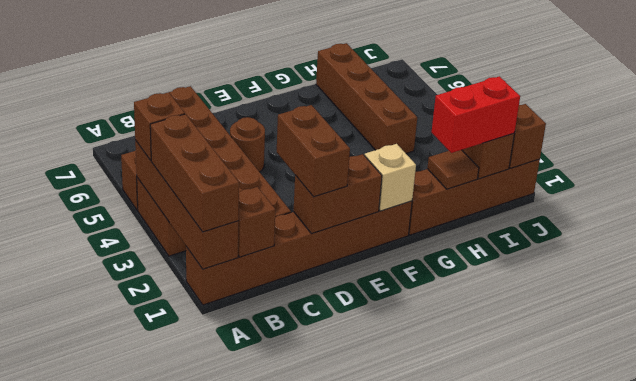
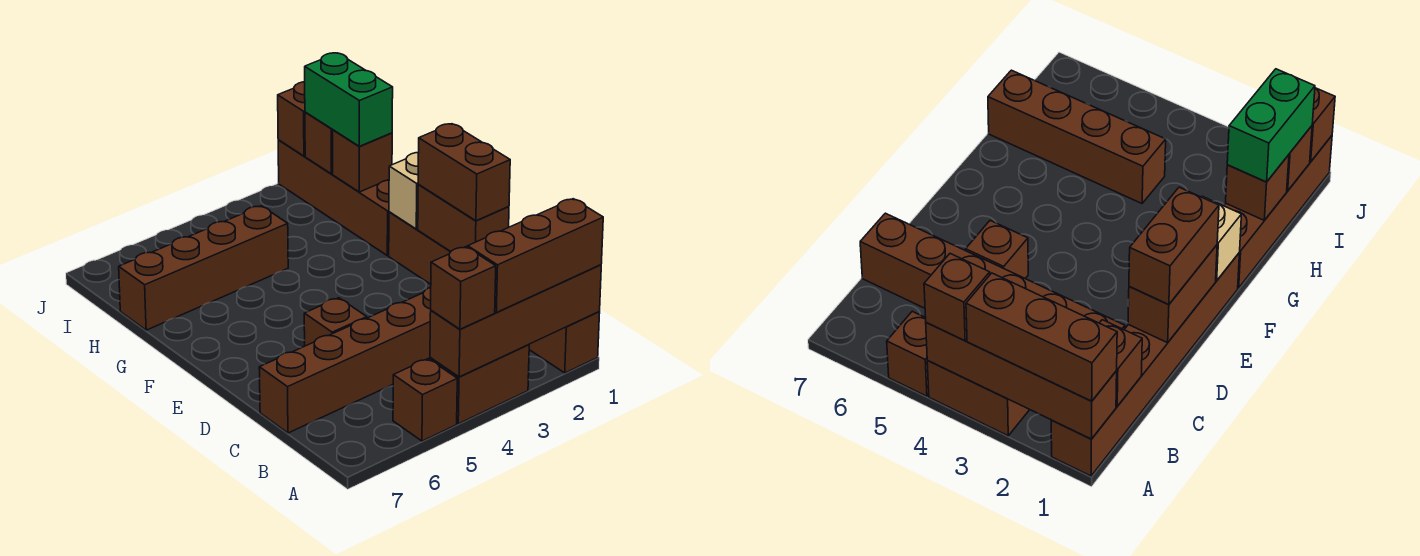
brown brick D1:D2 level 3 -> brown brick D1:E1 level 3
brown round brick D5 level 1 -> brown brick D5 level 1
brown tile H1 level 2 -> brown brick H1 level 2
red brick H1:I1 level 3 -> green brick H1:I1 level 3

